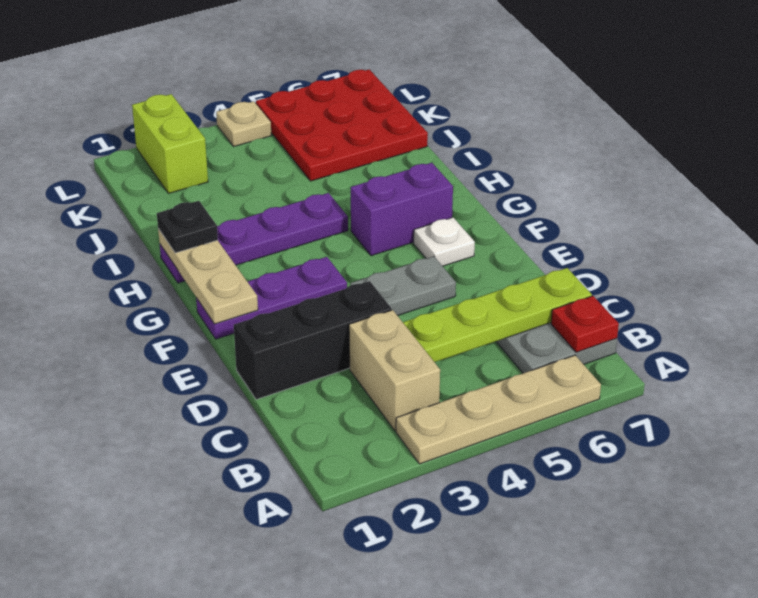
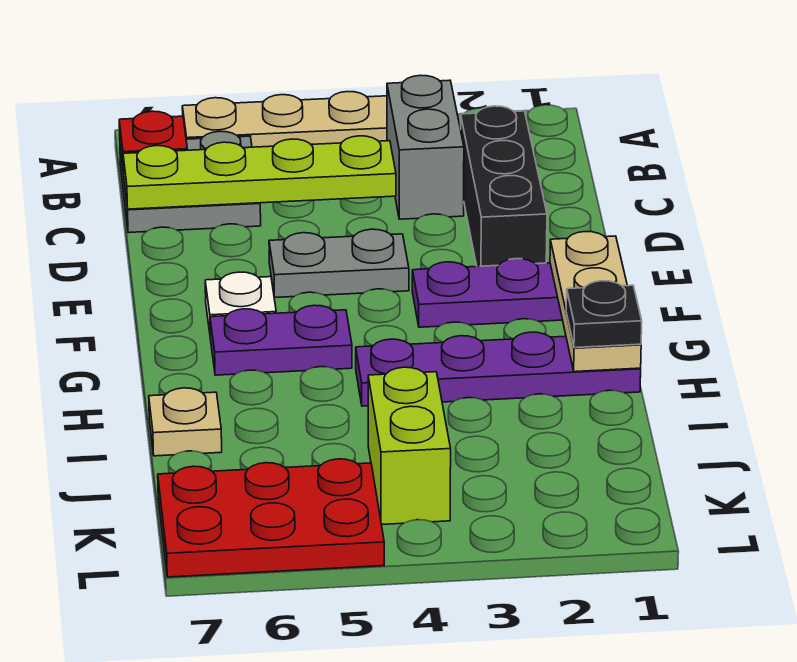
tan brick B3:C3 level 1 -> grey brick B3:C3 level 1
black brick D1:D3 level 1 -> black brick C2:E2 level 1
purple brick G5:G6 level 1 -> purple plate G5:G6 level 1
red plate J5:L7 level 1 -> red plate K5:L7 level 1
lime brick K2:L2 level 1 -> lime brick J4:K4 level 1
tan plate L4 level 1 -> tan plate I7 level 1

